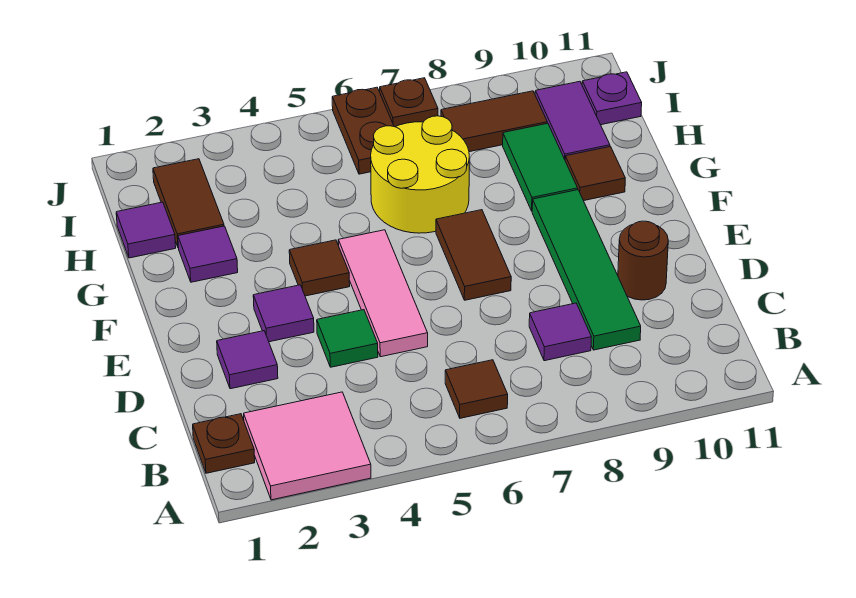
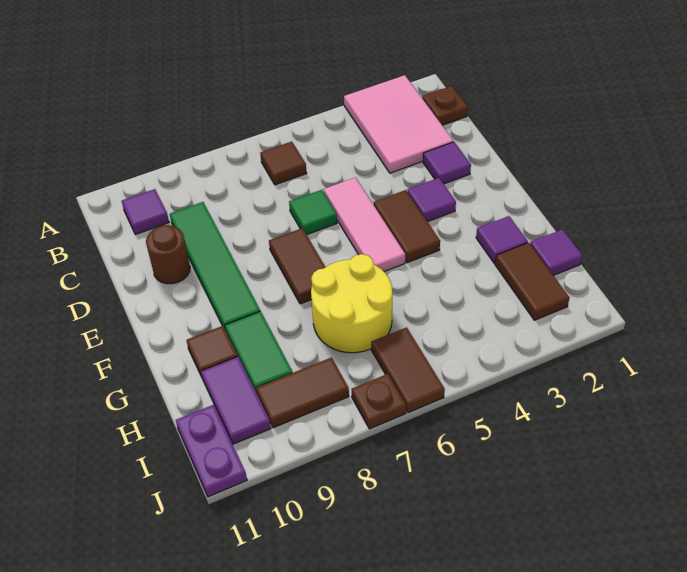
pink tile A2:B3 level 1 -> pink tile A2:C3 level 1
purple tile C8 level 1 -> purple tile B10 level 1
green tile D4 level 1 -> green tile D6 level 1
brown tile F4 level 1 -> brown tile E4:F4 level 1
brown plate I6:J6 level 1 -> brown tile I6:J6 level 1
purple plate I11 level 1 -> purple plate I11:J11 level 1

